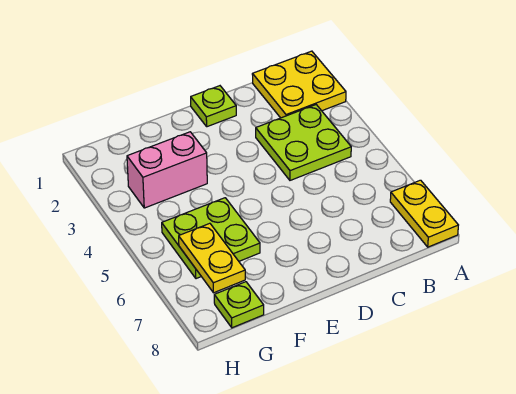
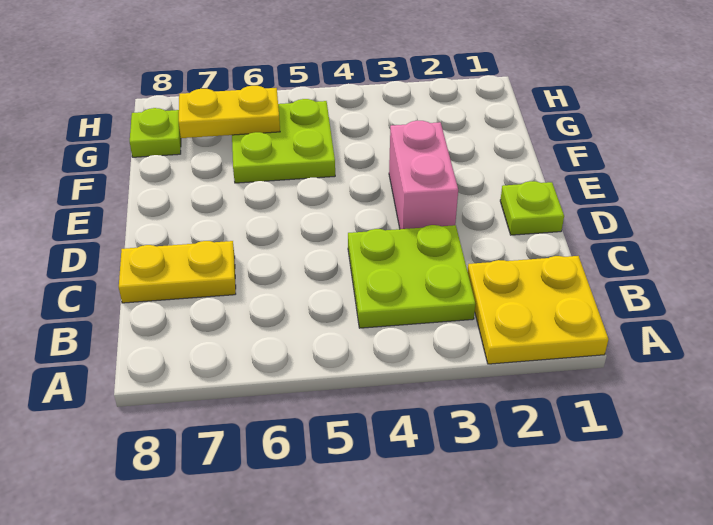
yellow plate A7:A8 level 1 -> yellow plate C7:C8 level 1
pink brick F3:G3 level 1 -> pink brick D3:E3 level 1

